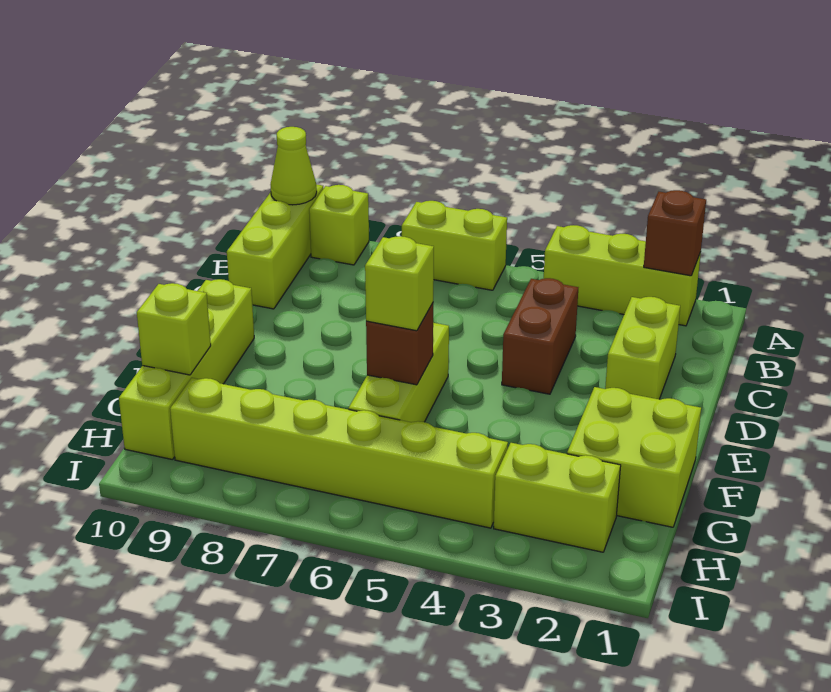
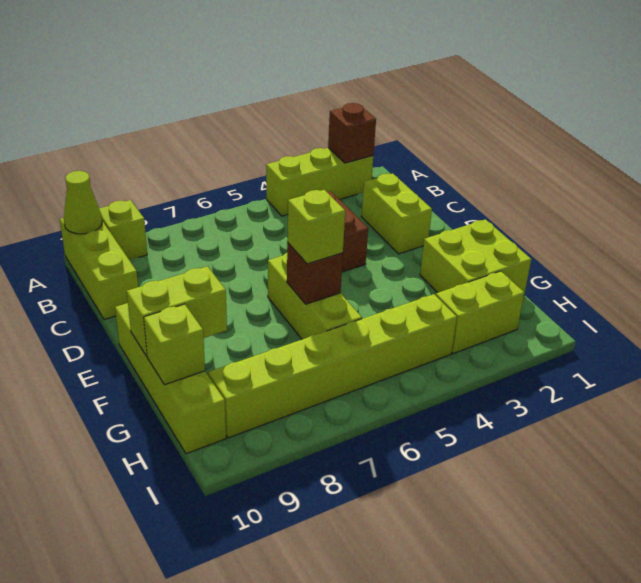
lime brick A6:A7 level 1 -> lime brick F9:F10 level 2

